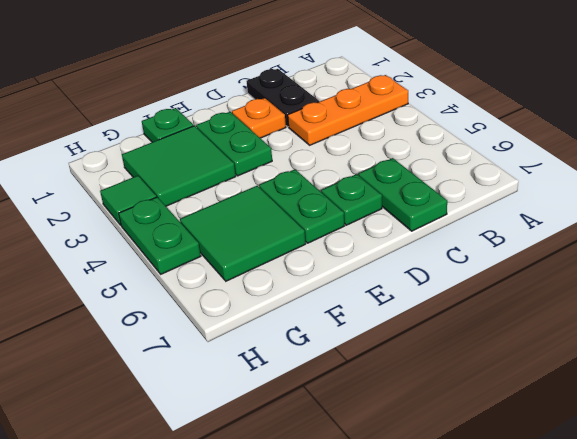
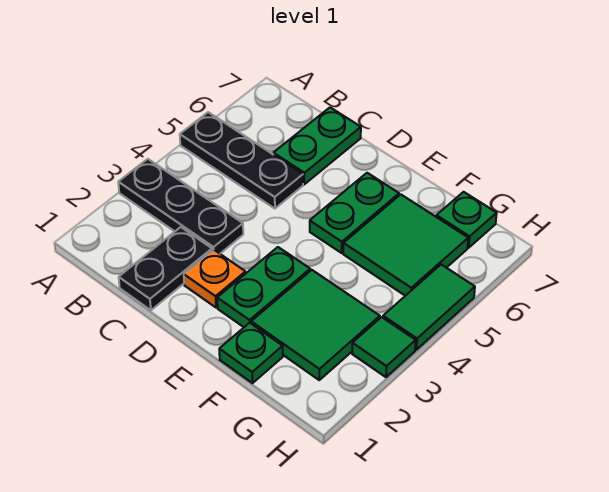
orange plate A3:C3 level 1 -> black plate A3:C3 level 1
none -> black plate A5:C5 level 1
green plate D6 level 1 -> green plate G7 level 1
green plate H4:H5 level 1 -> green tile H4:H5 level 1

